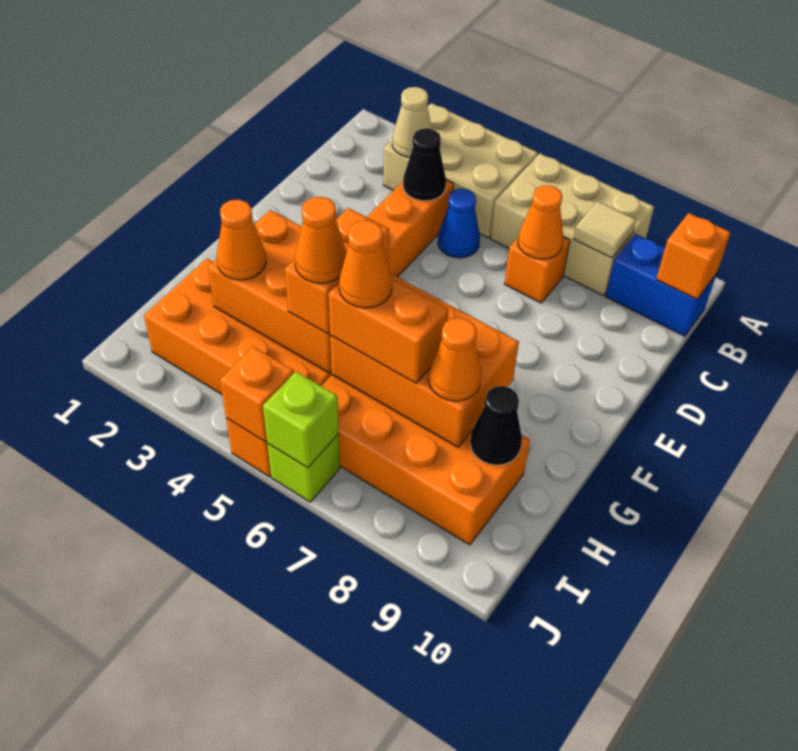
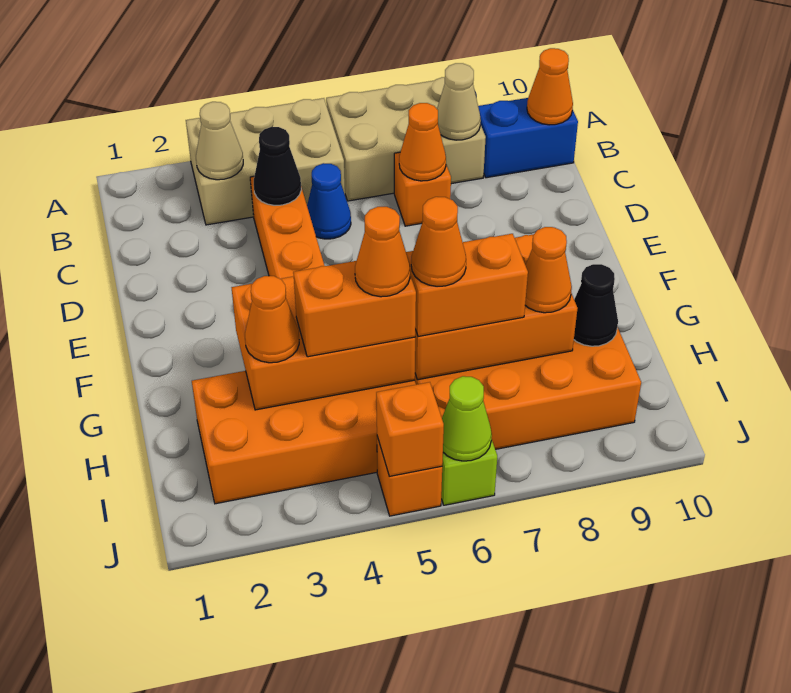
tan tile B8 level 2 -> tan cone B8 level 2
orange brick B10 level 2 -> orange cone B10 level 2
orange brick G5:H5 level 3 -> orange brick H4:H5 level 3
lime brick J6 level 2 -> lime cone J6 level 2

